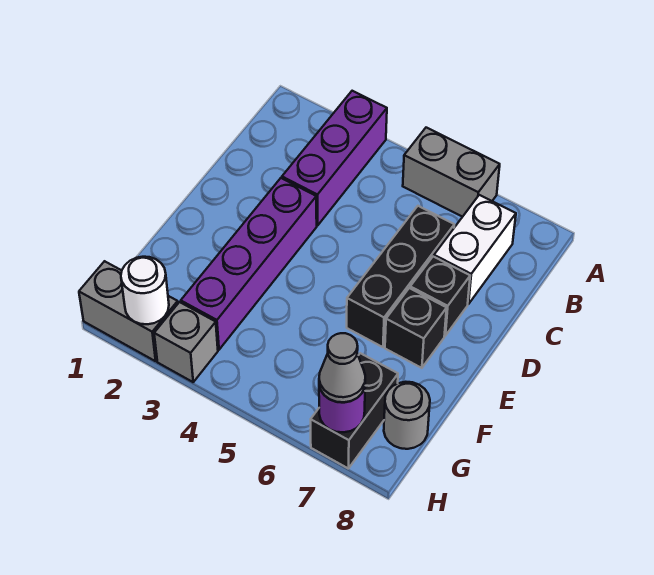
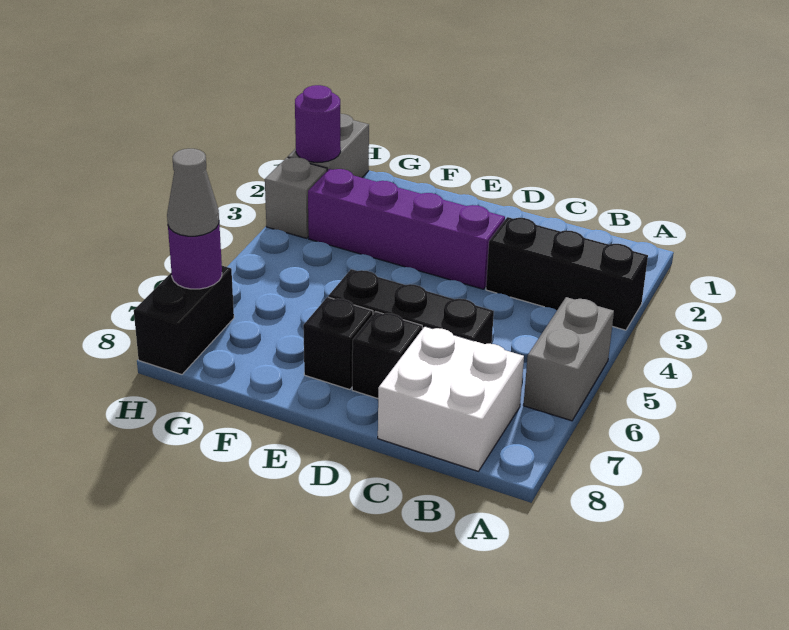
purple brick A3:C3 level 1 -> black brick A3:C3 level 1
white brick B7:C7 level 1 -> white brick B7:C8 level 1
black brick G7:H7 level 1 -> black brick H7:H8 level 1
grey round brick G8 level 1 -> none
white round brick H2 level 2 -> purple round brick H2 level 2

